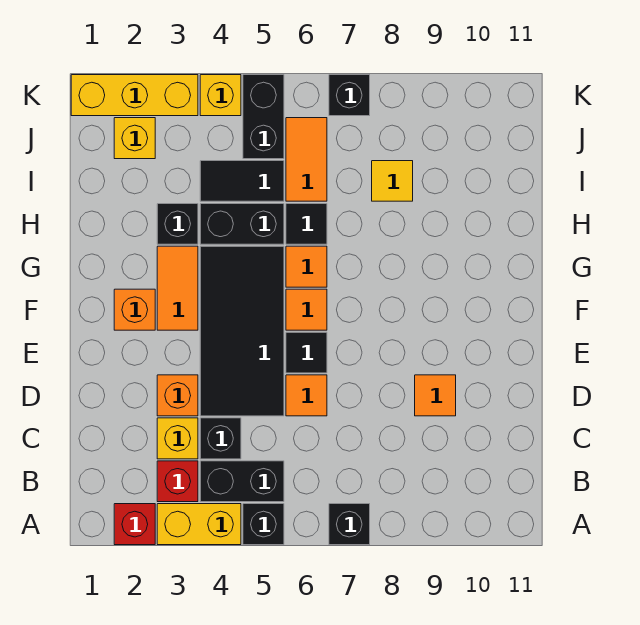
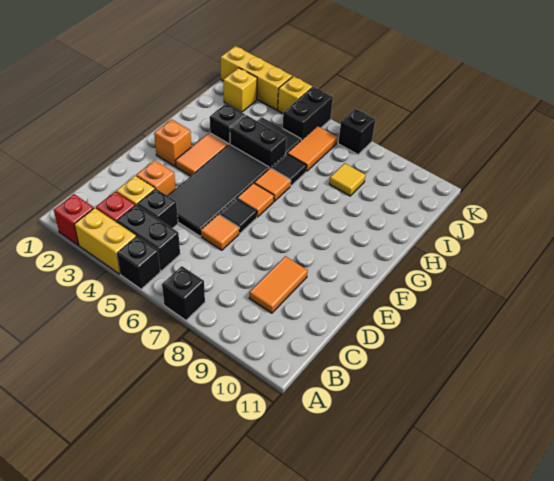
orange tile D9 level 1 -> orange tile C9:D9 level 1

